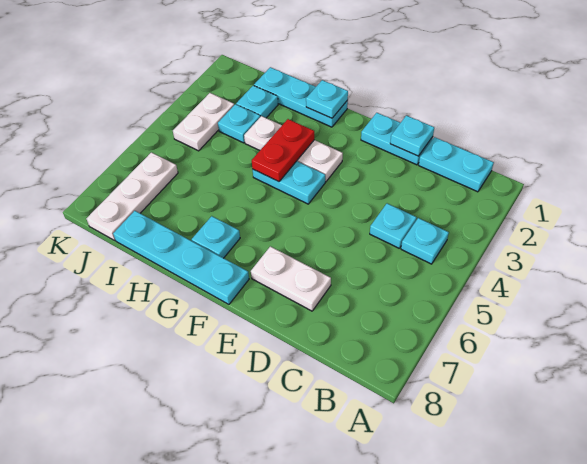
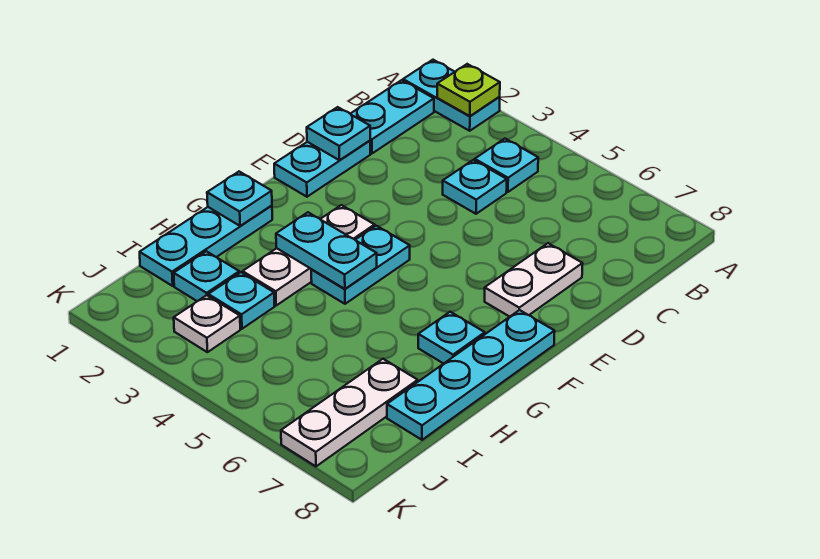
none -> cyan plate A1:A2 level 1
none -> lime plate A2 level 2
red plate G3:G4 level 2 -> cyan plate G3:G4 level 2
white plate J3:J4 level 1 -> white plate J3 level 1
white plate J6:J8 level 1 -> white plate I7:K7 level 1

